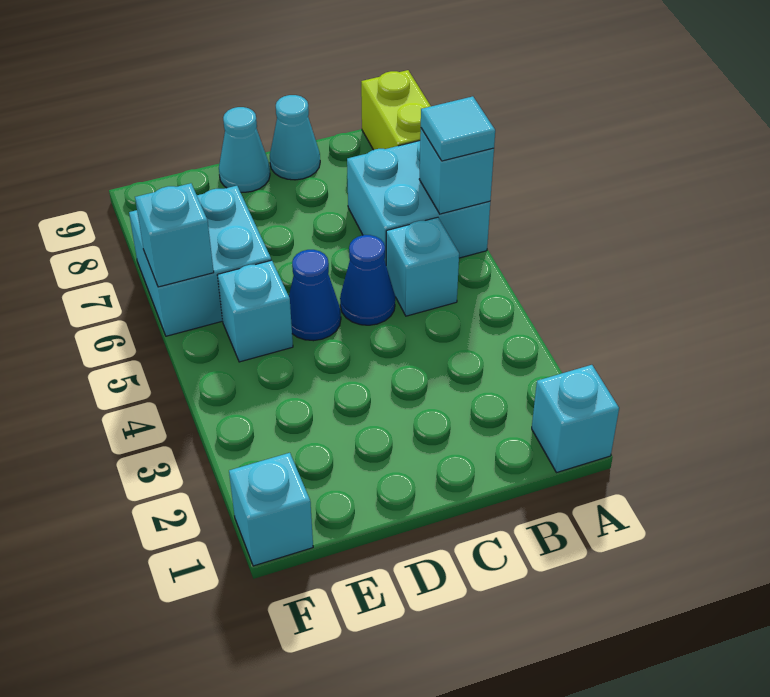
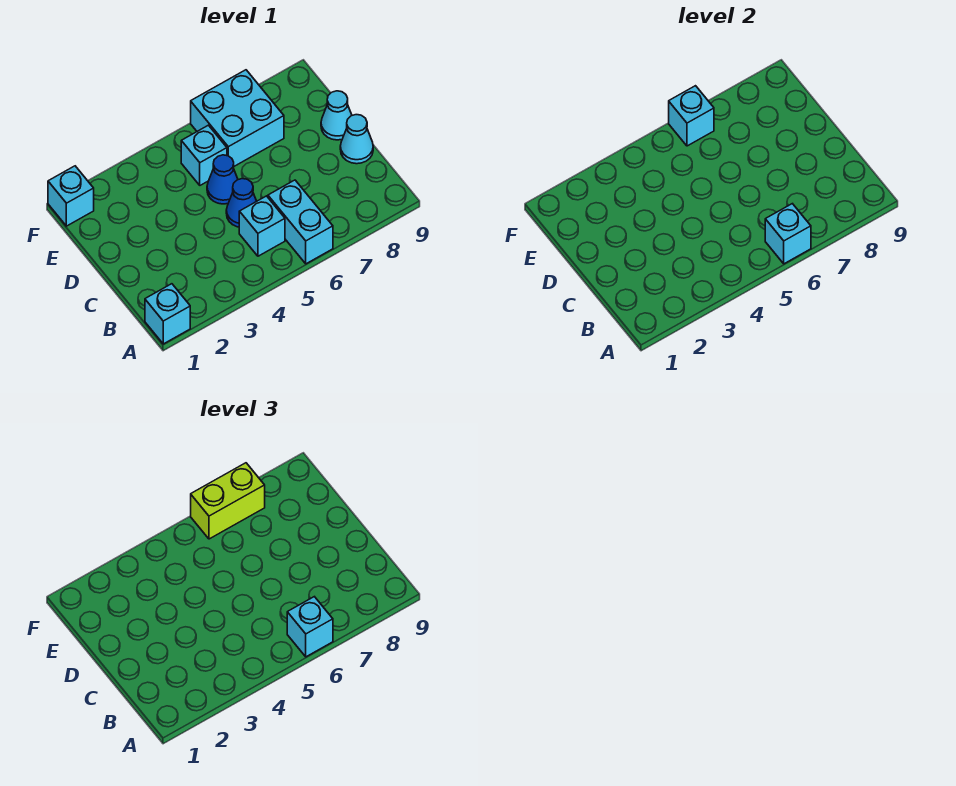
cyan brick A6:B7 level 1 -> cyan brick A6:B6 level 1
cyan tile A6 level 3 -> cyan brick A6 level 3
lime brick A8:A9 level 1 -> lime brick F6:F7 level 3

